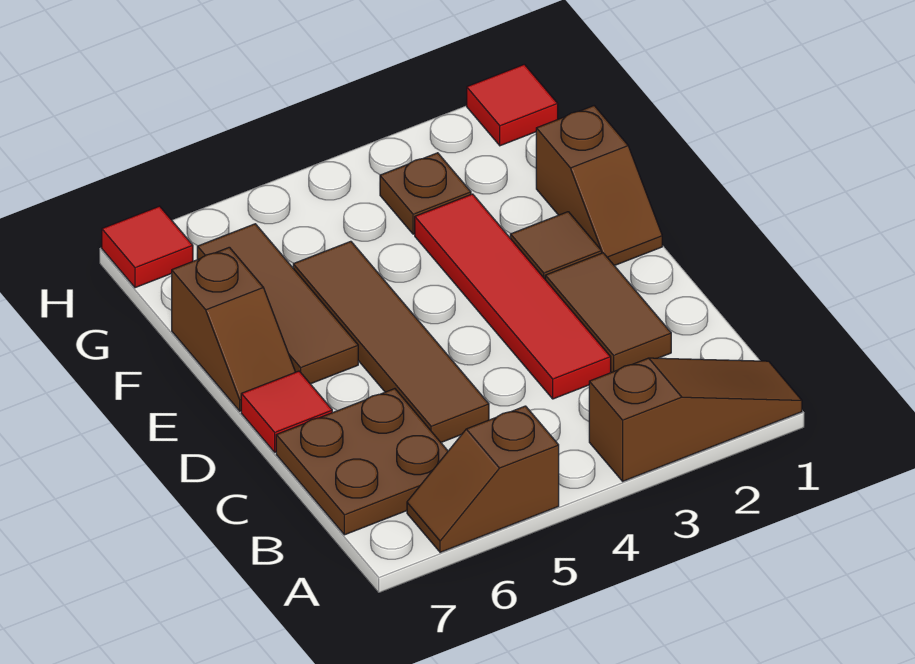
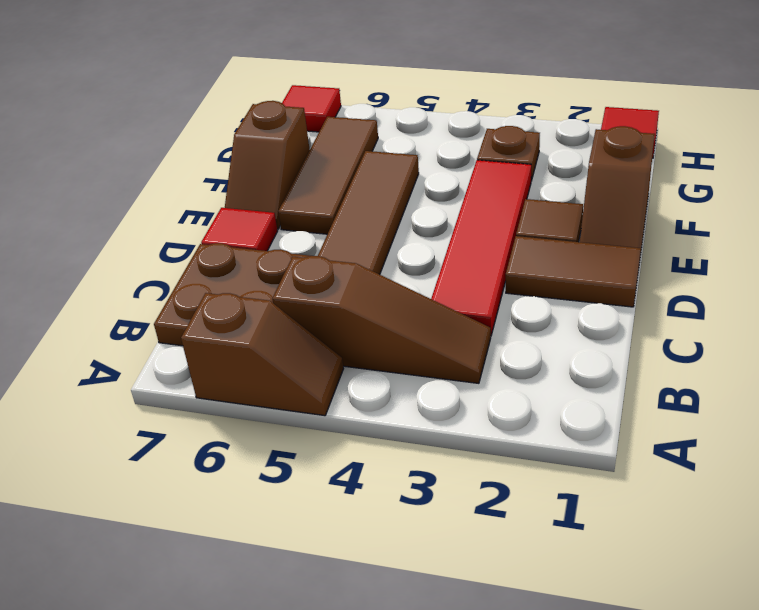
brown slope A1:A3 level 1 top 3 -> brown slope B3:B5 level 1 top 5
brown slope A5:A6 level 1 top 5 -> brown slope A5:A6 level 1 top 6
brown tile C2:D2 level 1 -> brown tile D1:D2 level 1

